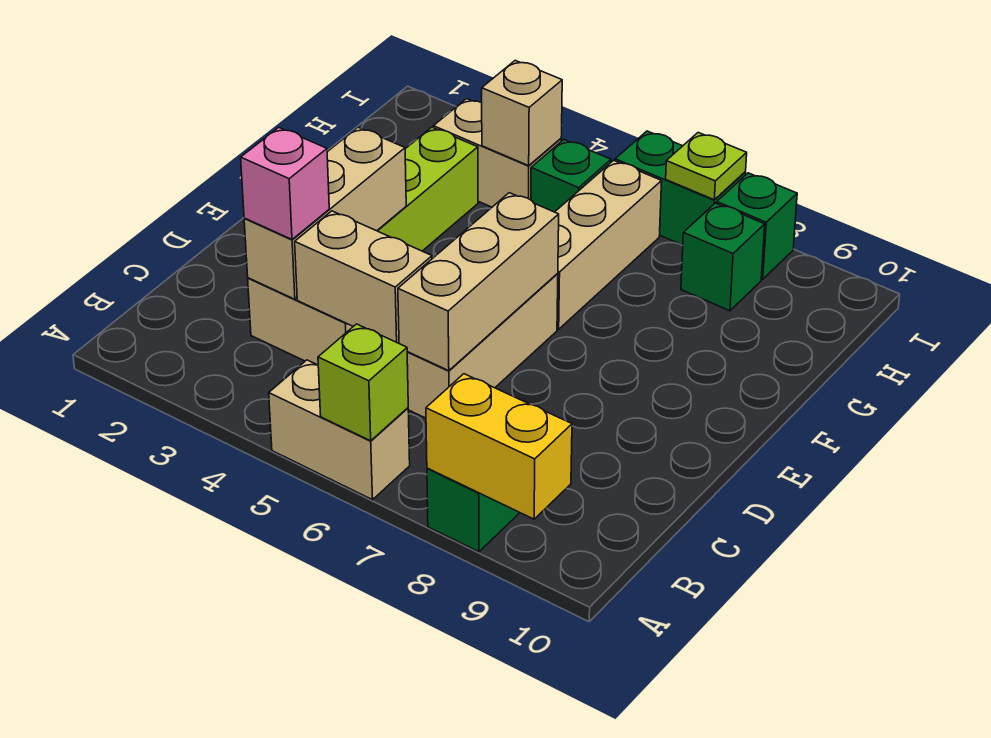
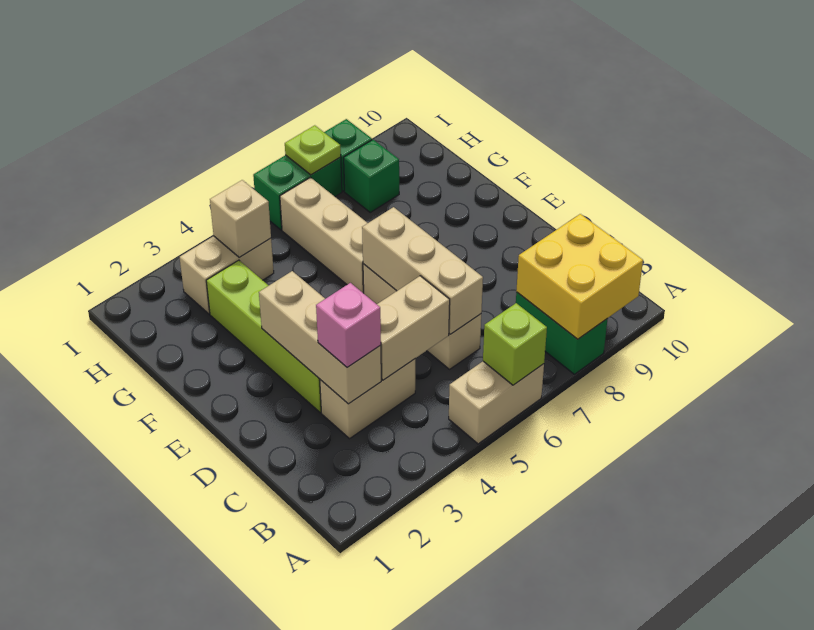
yellow brick A8:A9 level 2 -> yellow brick A8:B9 level 2
green brick H5 level 1 -> none

